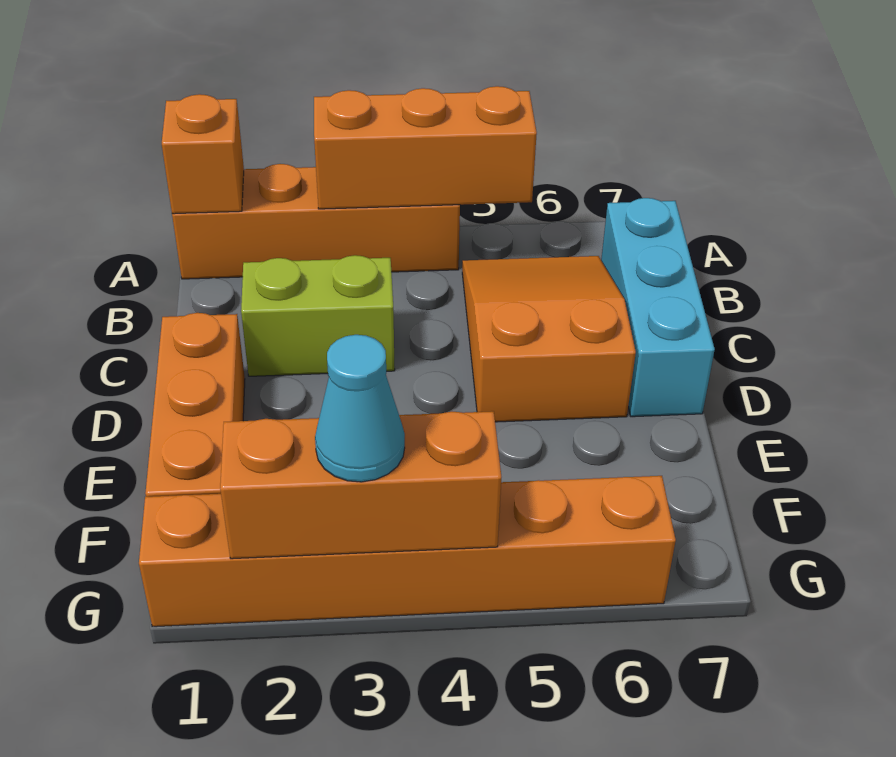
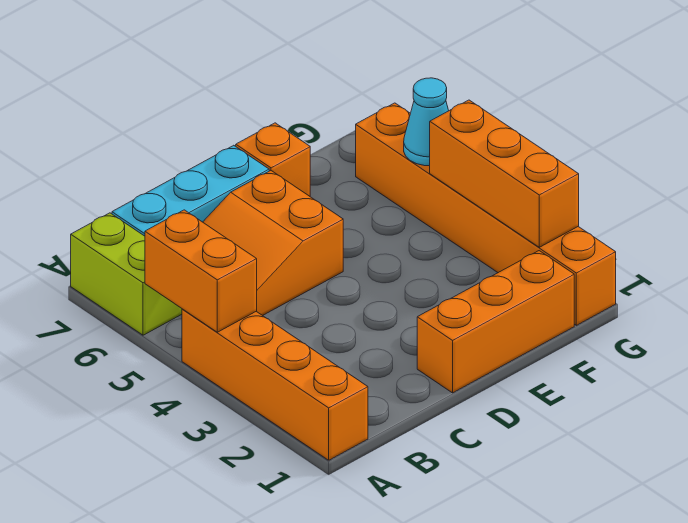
orange brick A1 level 2 -> orange brick E7 level 1
orange brick A3:A5 level 2 -> orange brick A4:A5 level 2
lime brick C2:C3 level 1 -> lime brick A6:A7 level 1
cyan cone G3 level 3 -> cyan cone G5 level 2

